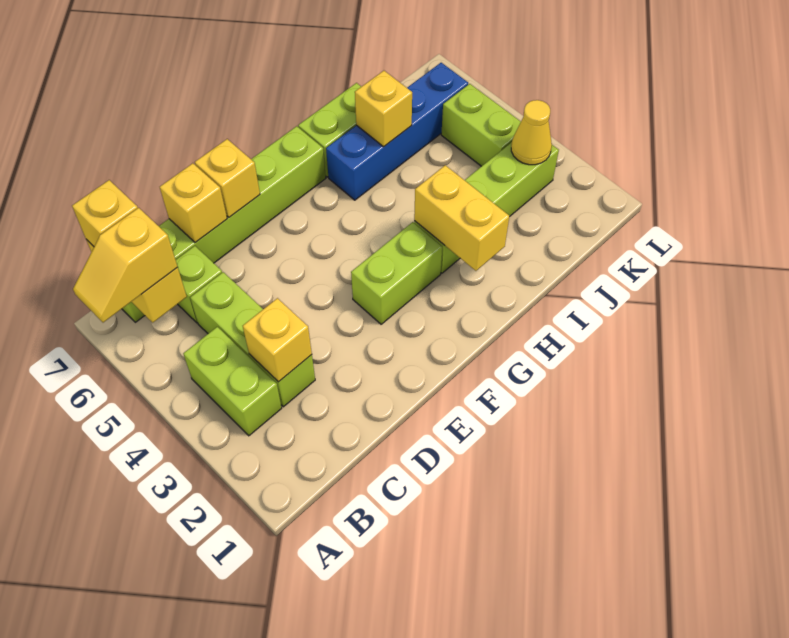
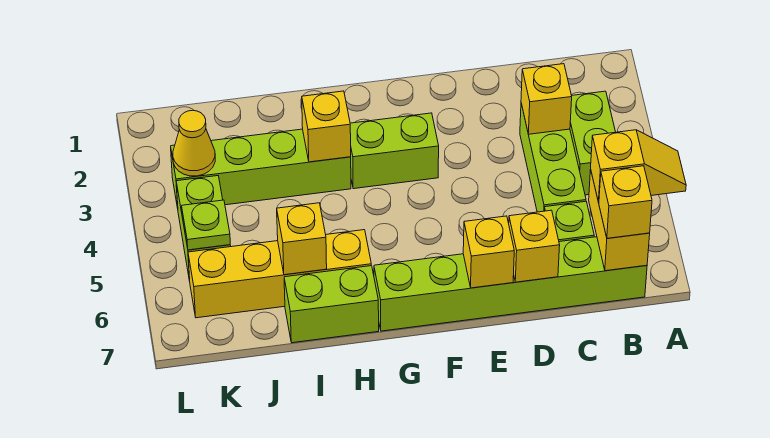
yellow brick H2:H3 level 2 -> yellow brick H3 level 2
blue brick H6:K6 level 1 -> yellow brick H6:K6 level 1
none -> lime plate K5 level 2

